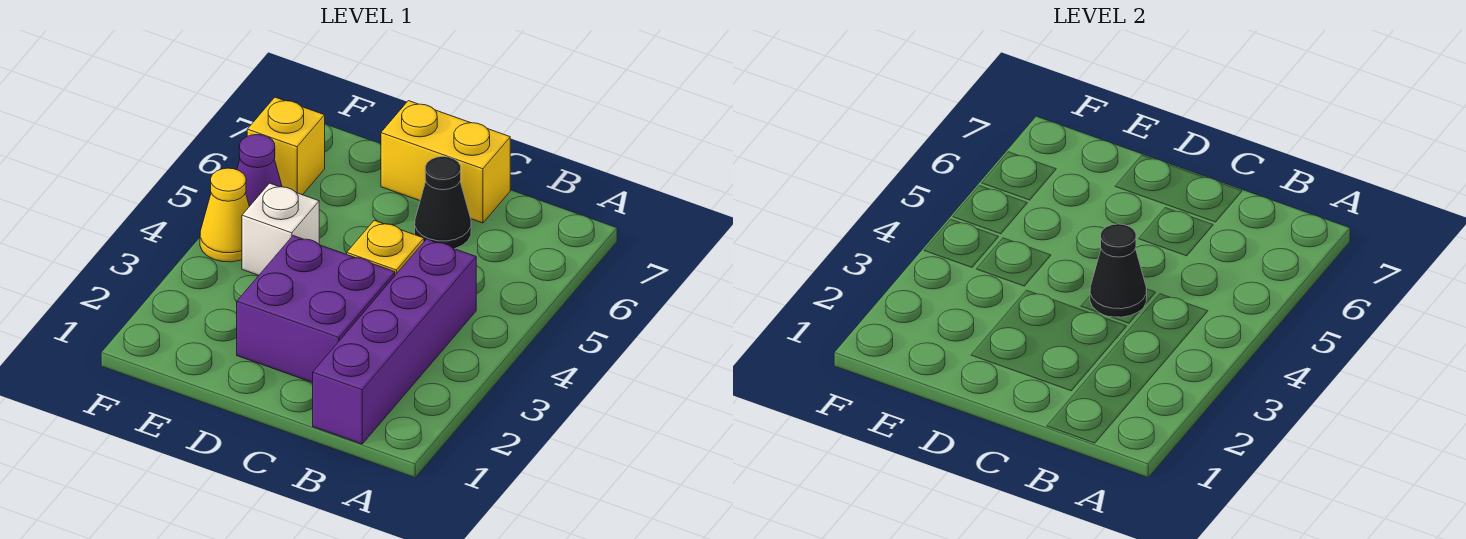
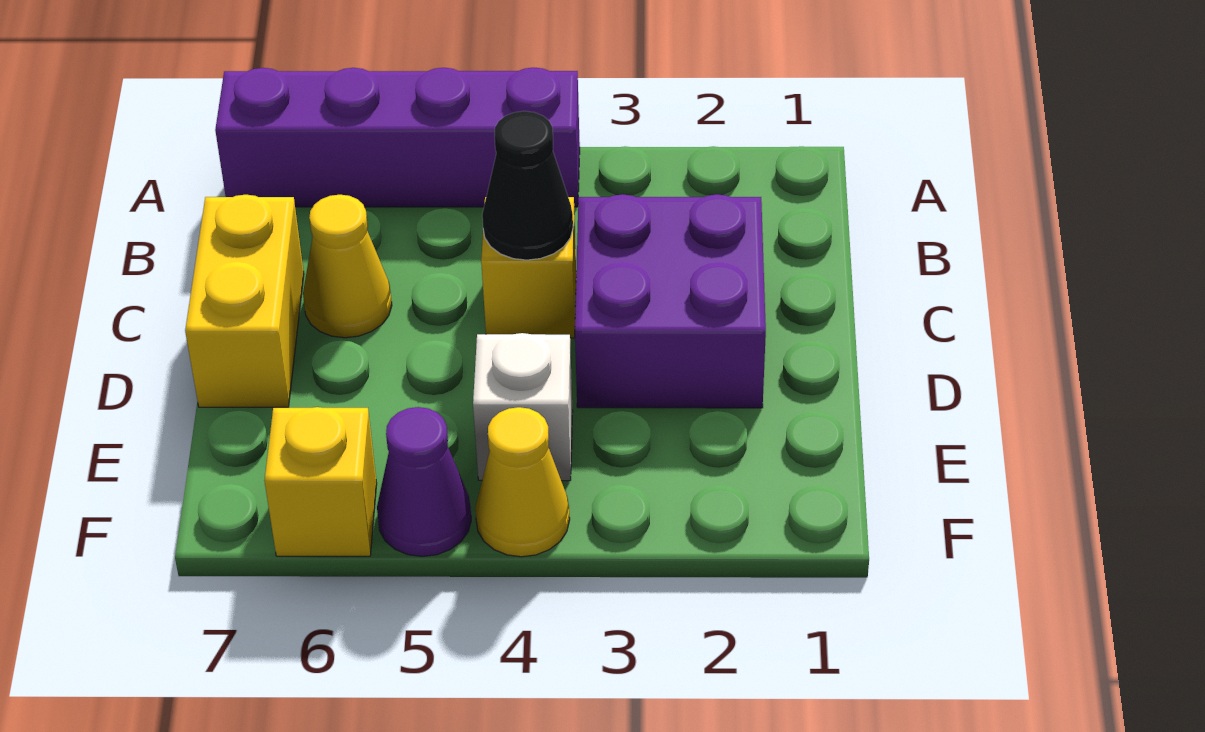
purple brick B1:B4 level 1 -> purple brick A4:A7 level 1
black cone C6 level 1 -> yellow cone C6 level 1

